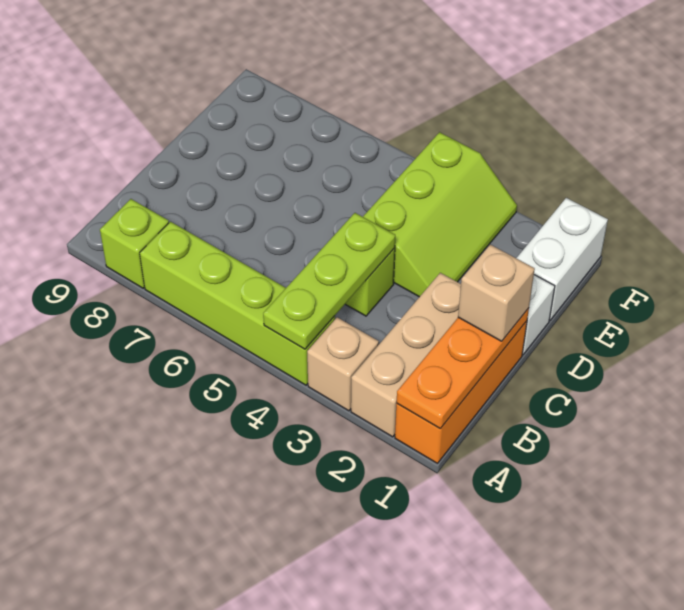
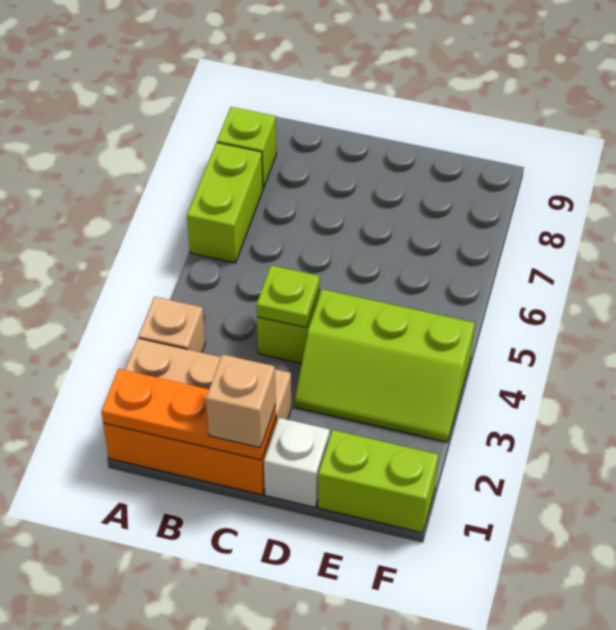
lime brick A4:A7 level 1 -> lime brick A6:A7 level 1
lime plate A4:C4 level 2 -> lime plate C4 level 2
white brick E1:F1 level 1 -> lime brick E1:F1 level 1

